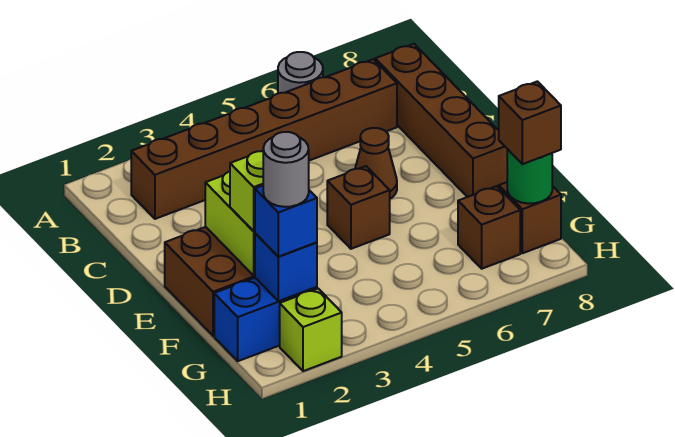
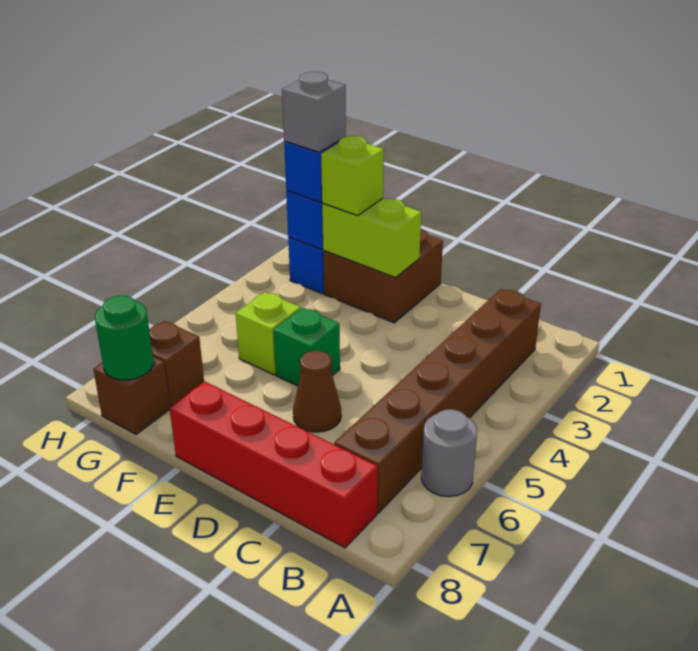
brown brick B8:E8 level 1 -> red brick B8:E8 level 1
brown brick E5 level 1 -> green brick E5 level 1
grey round brick G2 level 4 -> grey brick G2 level 4
brown brick G8 level 3 -> none
lime brick H2 level 1 -> lime brick F5 level 1

